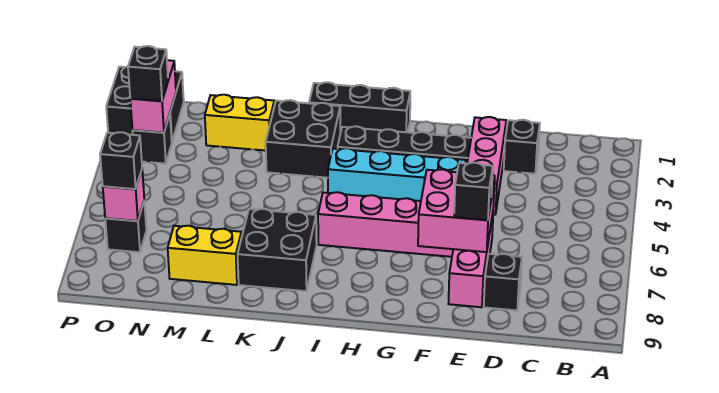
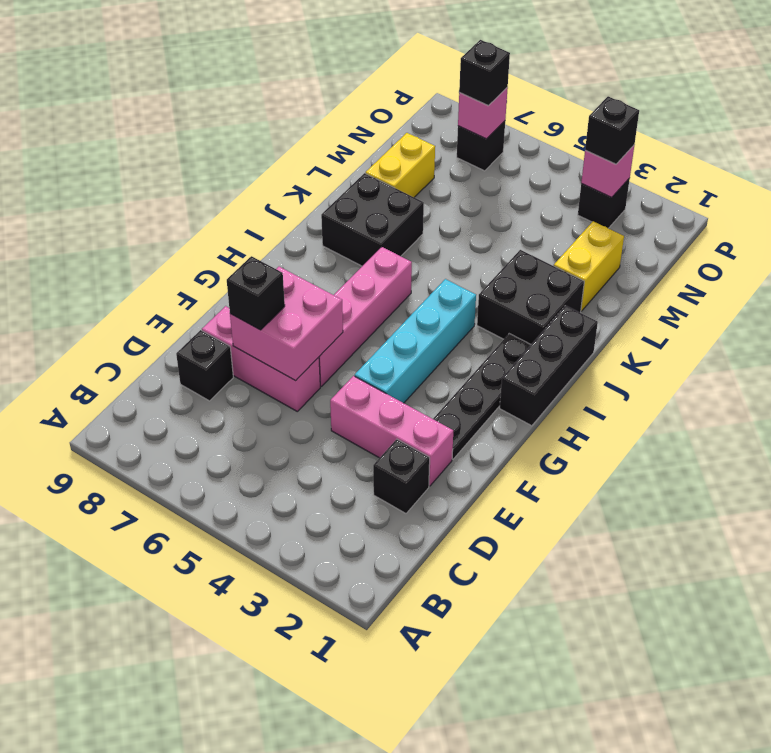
black brick O1:P2 level 1 -> none
pink brick O2:O3 level 2 -> pink brick O3 level 2

